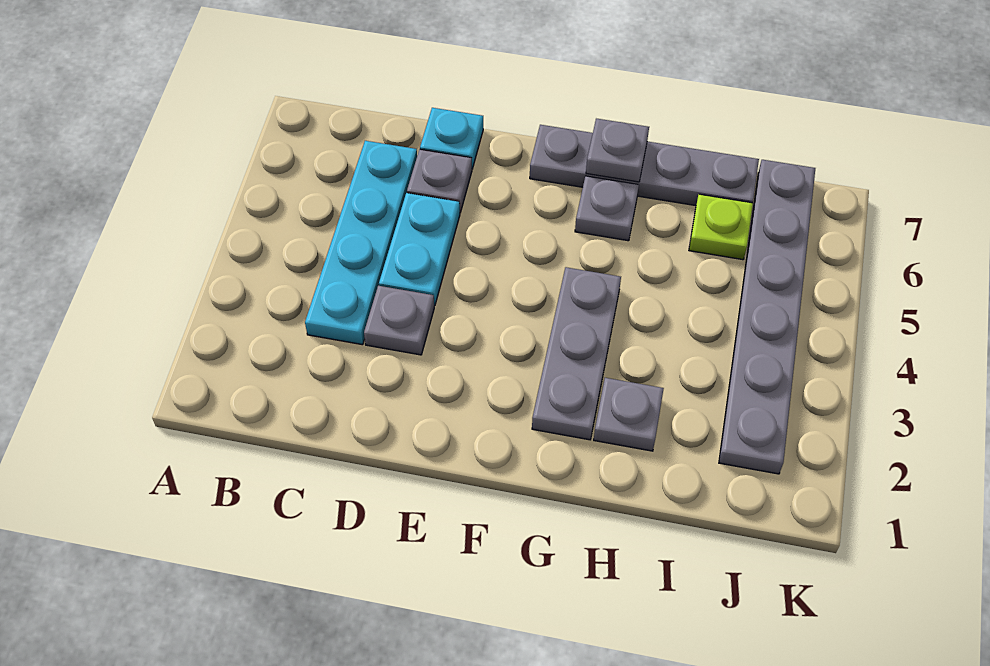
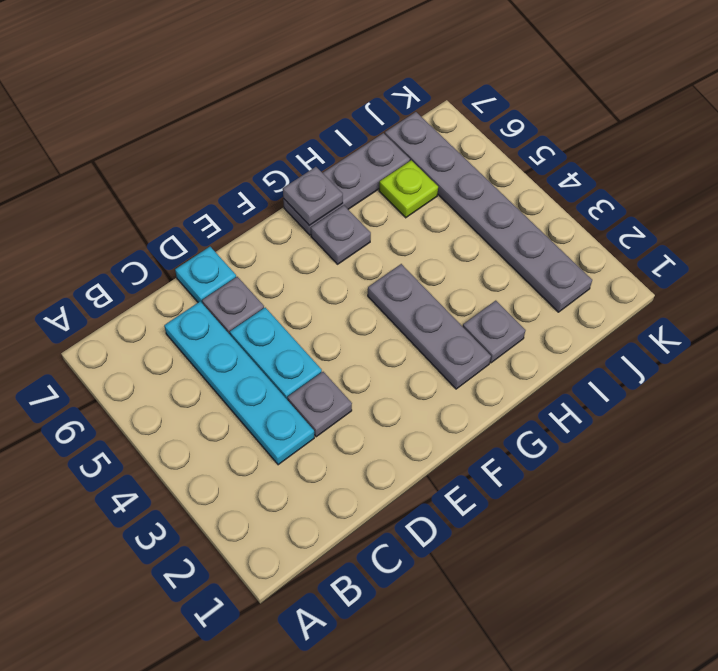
grey plate F7:I7 level 1 -> grey plate G7:I7 level 1

